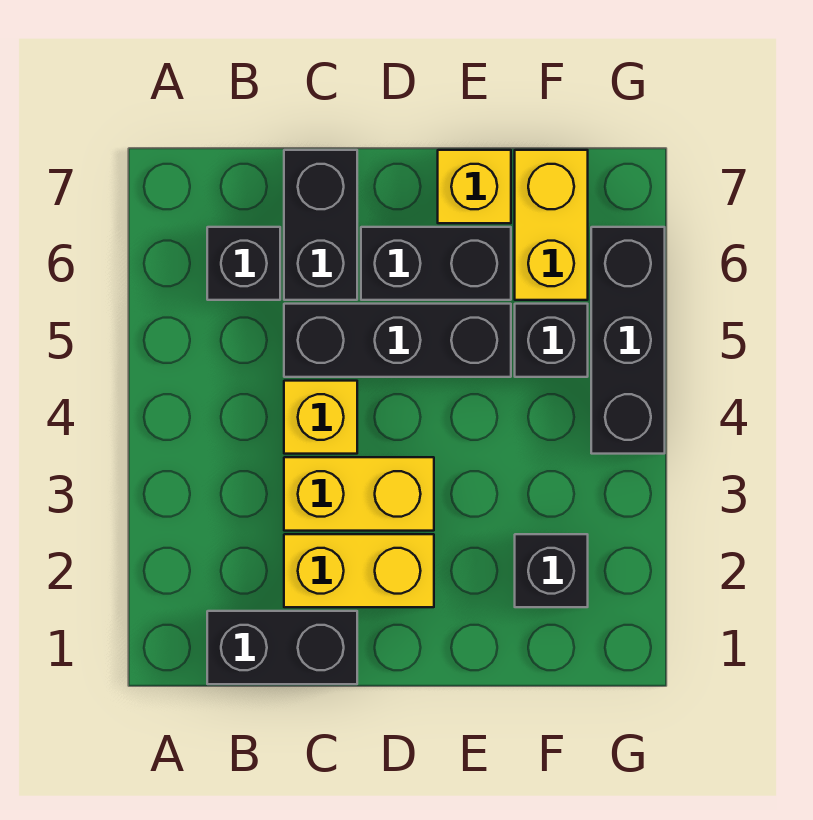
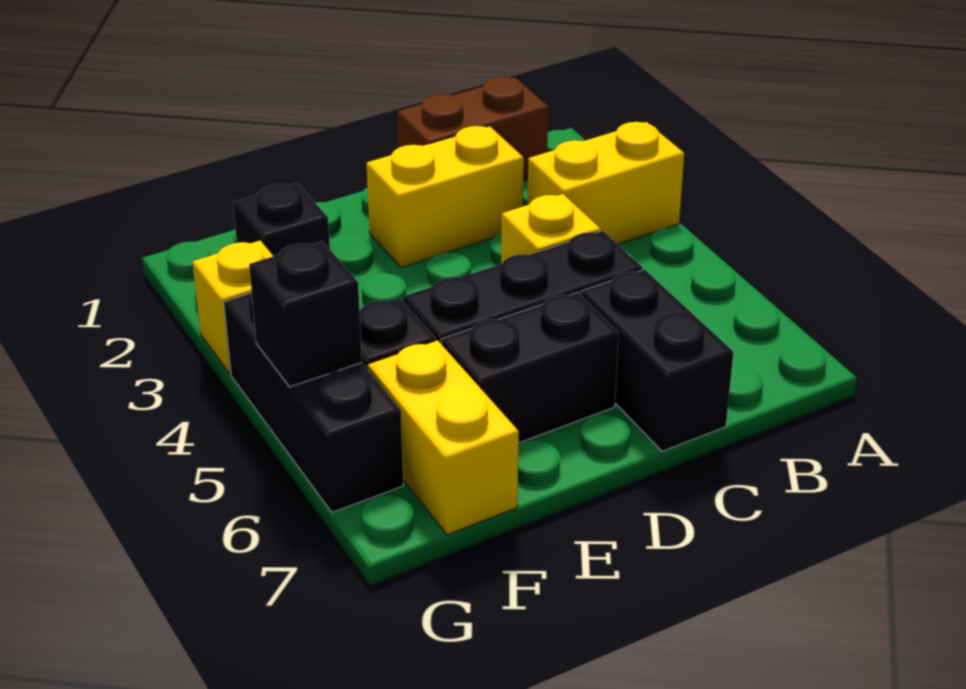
black brick B1:C1 level 1 -> brown brick B1:C1 level 1
black brick B6 level 1 -> black brick G5 level 2
yellow brick C3:D3 level 1 -> yellow brick A3:B3 level 1
yellow brick E7 level 1 -> yellow brick G3 level 1

